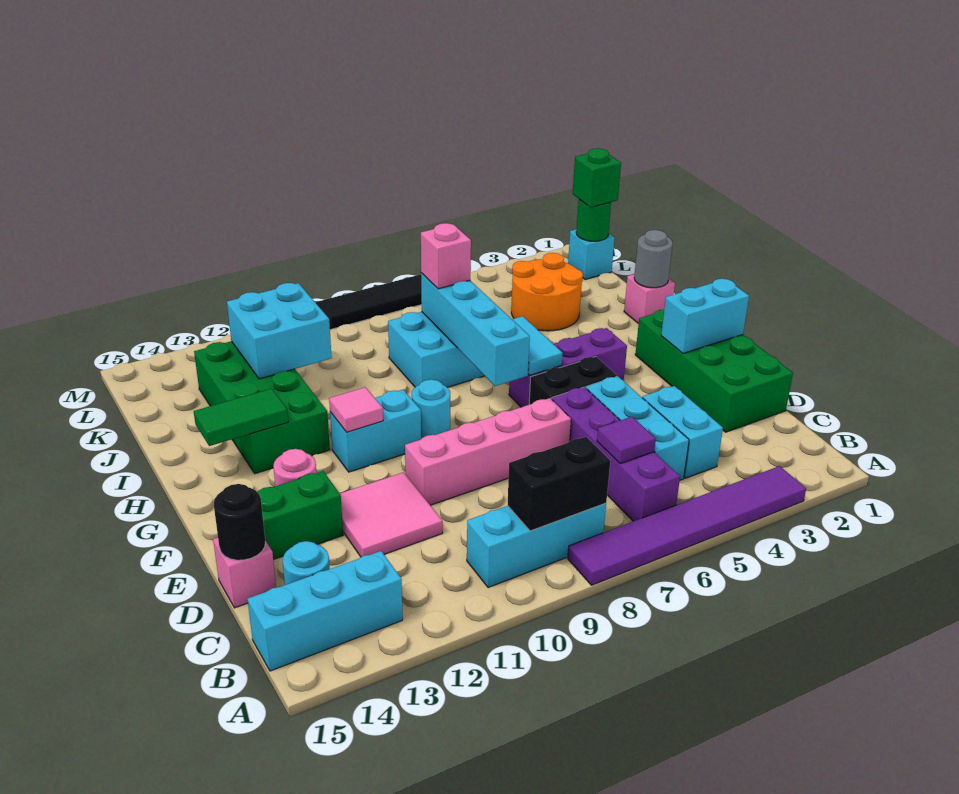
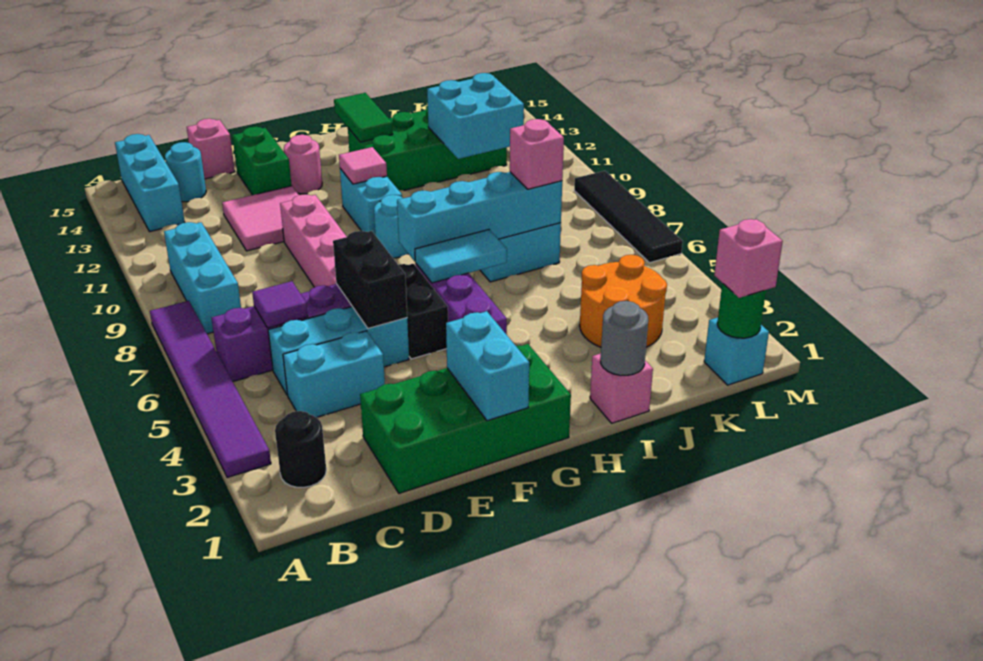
black brick B8:B9 level 2 -> black brick E5:E6 level 2
black round brick D15 level 2 -> black round brick B2 level 1
green brick L1 level 3 -> pink brick L1 level 3

